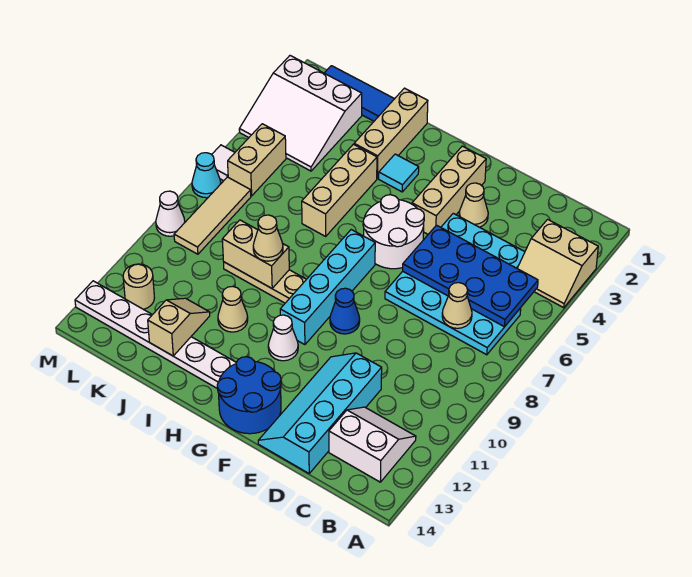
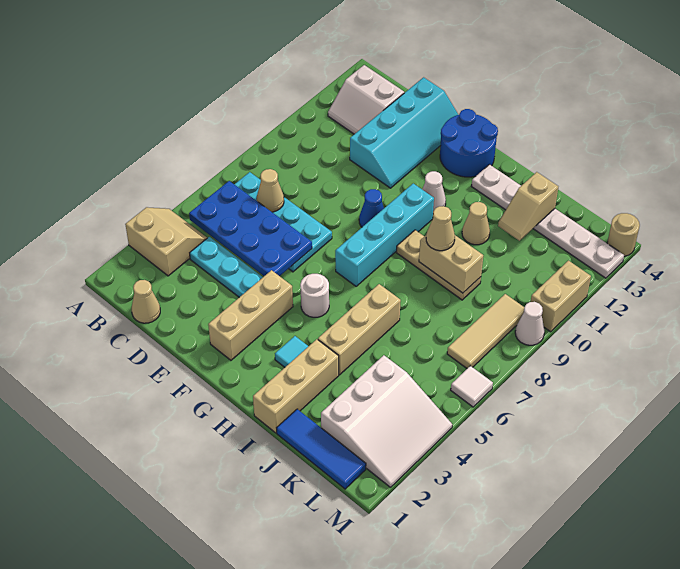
tan cone E3 level 1 -> tan cone C1 level 1
white round brick F5:G6 level 1 -> white round brick G5 level 1
white slope K2:M4 level 1 top 2 -> white slope K2:M4 level 1 top K
tan brick L5:L6 level 1 -> tan brick M10:M11 level 1
tan round brick L12 level 1 -> tan round brick M14 level 1
cyan cone M7 level 1 -> none

